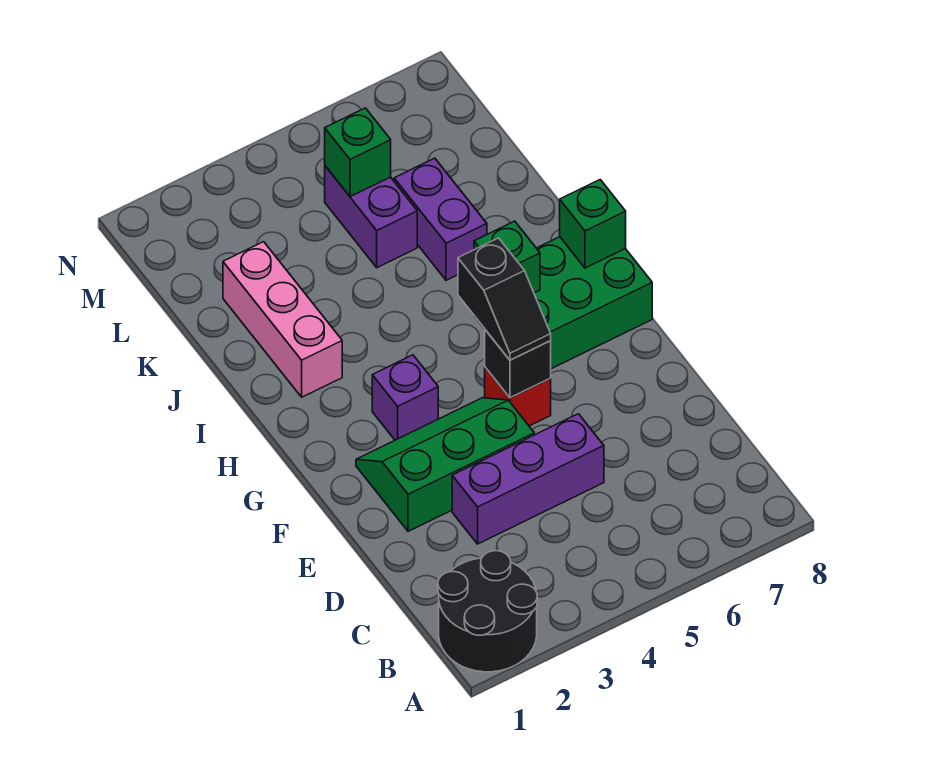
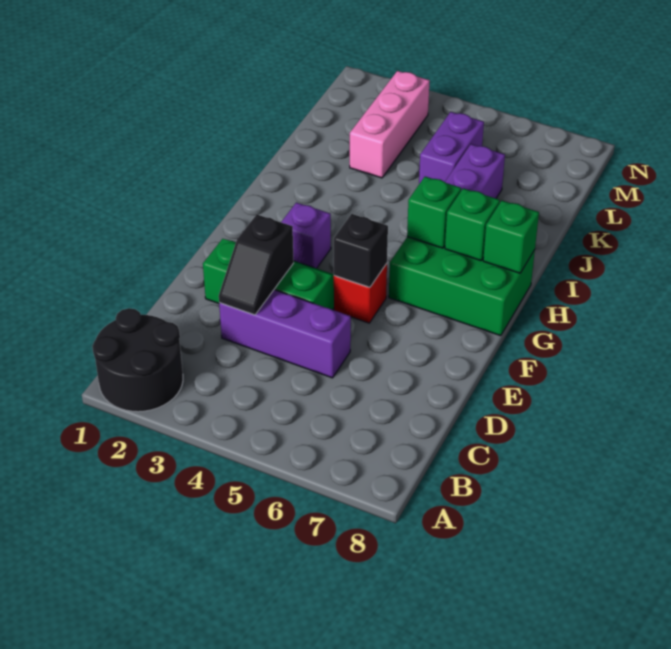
black slope F5:G5 level 3 top G -> black slope D3:E3 level 2 top E
pink brick I2:K2 level 1 -> pink brick K3:M3 level 1
green brick L5 level 2 -> green brick H7 level 2

